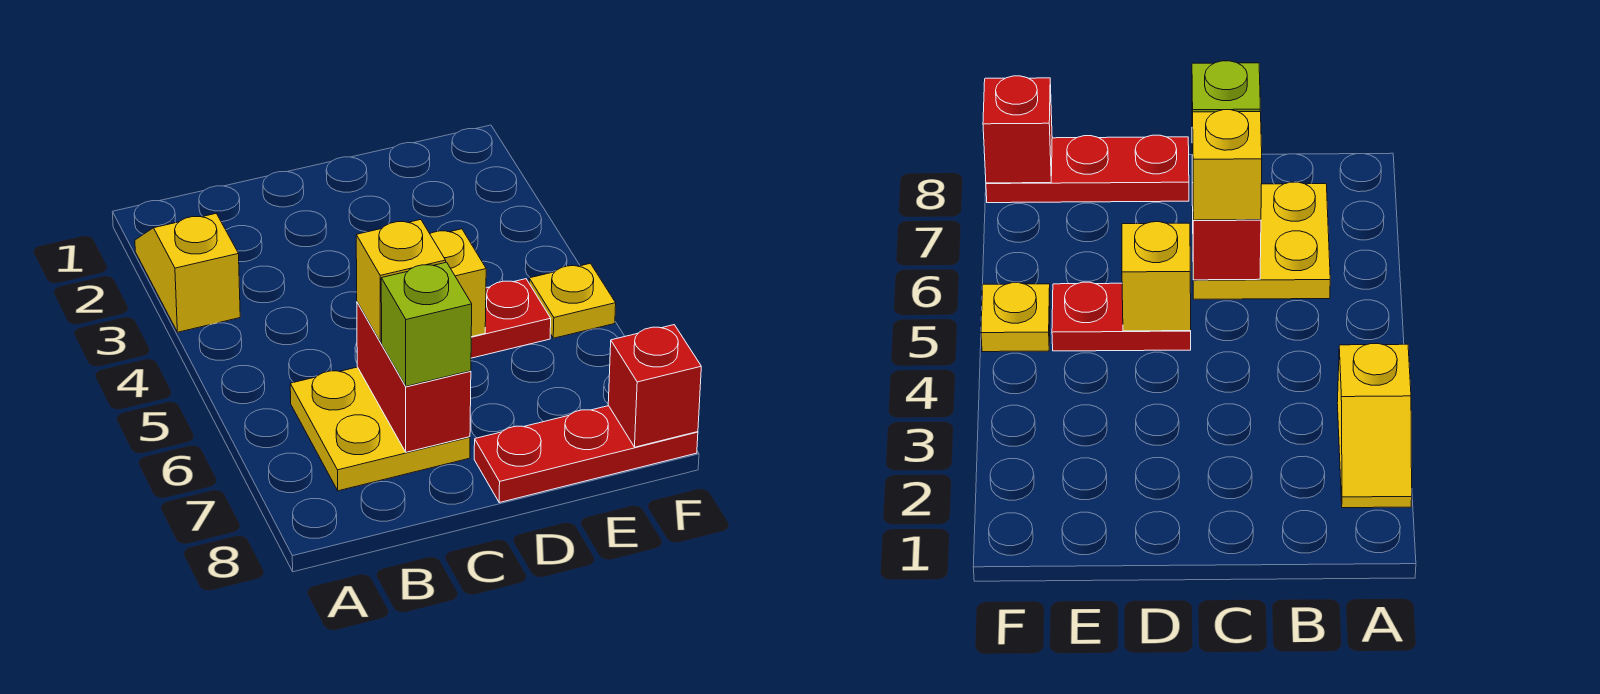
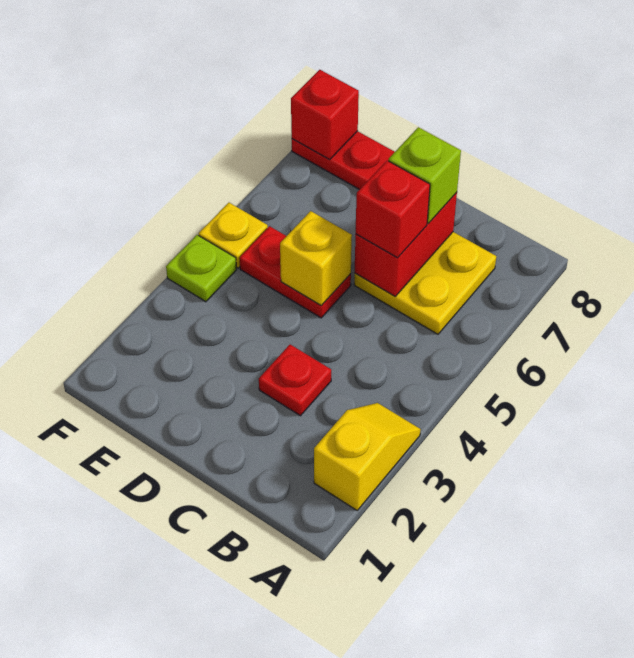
yellow slope A2:A3 level 1 top 3 -> yellow slope A2:A3 level 1 top 2
none -> red plate C3 level 1
yellow brick C6 level 3 -> red brick C6 level 3
none -> lime plate F4 level 1

